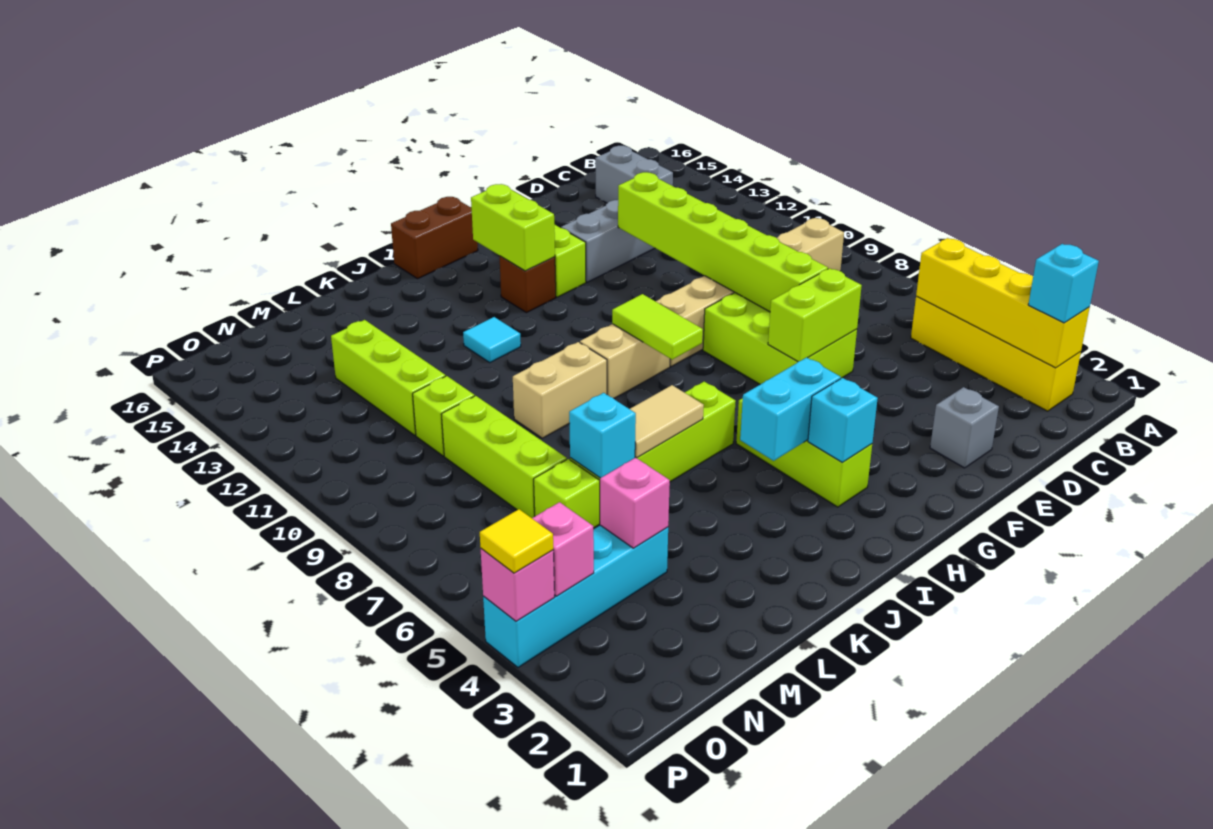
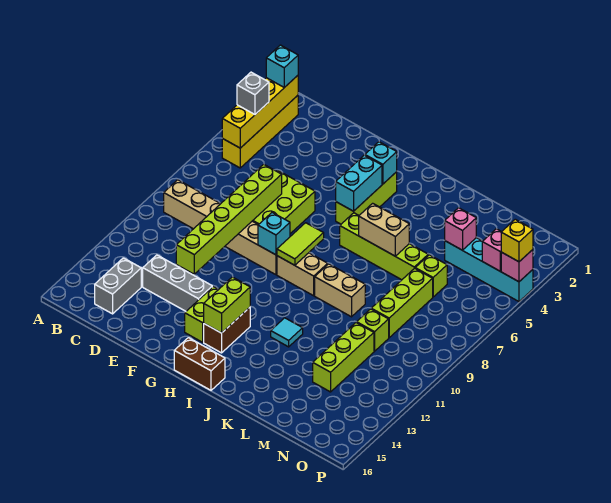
grey brick E2 level 1 -> grey brick B4 level 3
lime brick E6:F6 level 2 -> none
cyan brick H4:I4 level 2 -> cyan brick H4:H5 level 2
brown brick H13 level 1 -> brown brick H13:H14 level 1
tan tile J6:K6 level 2 -> tan brick J6:K6 level 2
cyan brick L6 level 2 -> cyan brick G9 level 2
yellow tile P4 level 3 -> yellow brick P4 level 3

